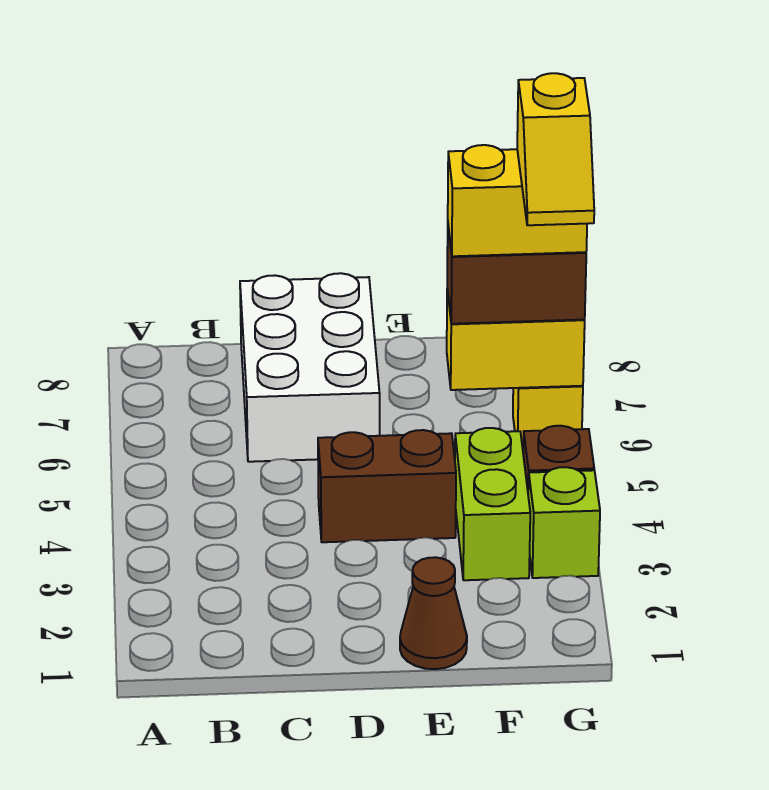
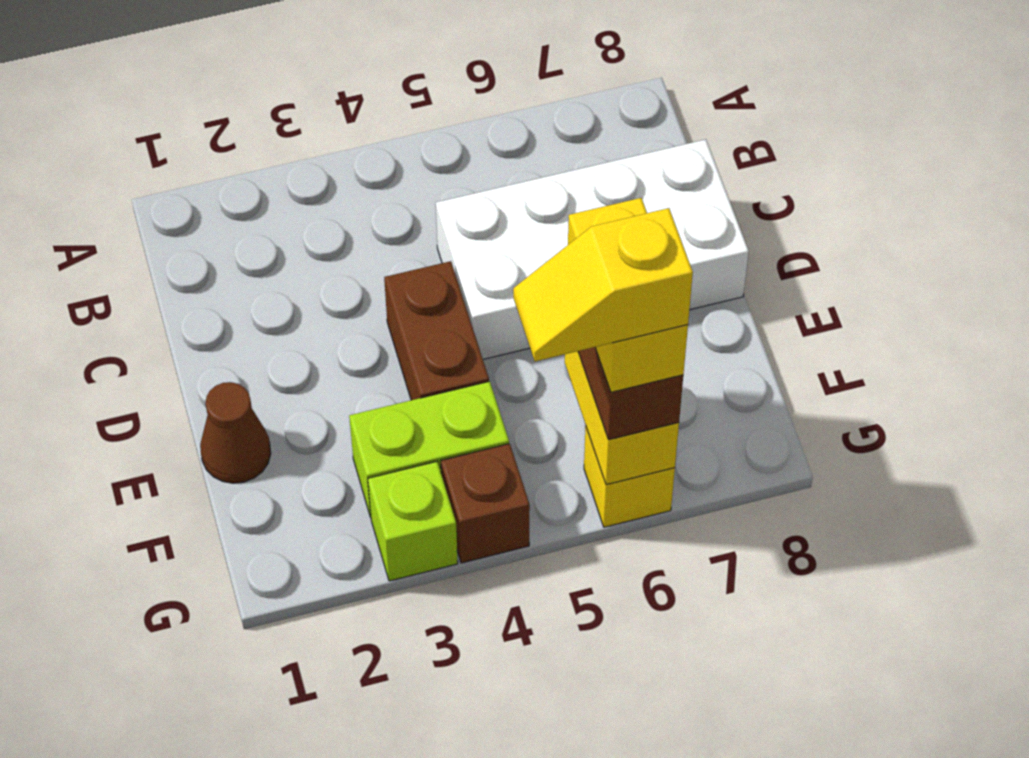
white brick C6:D8 level 1 -> white brick C5:D8 level 1

